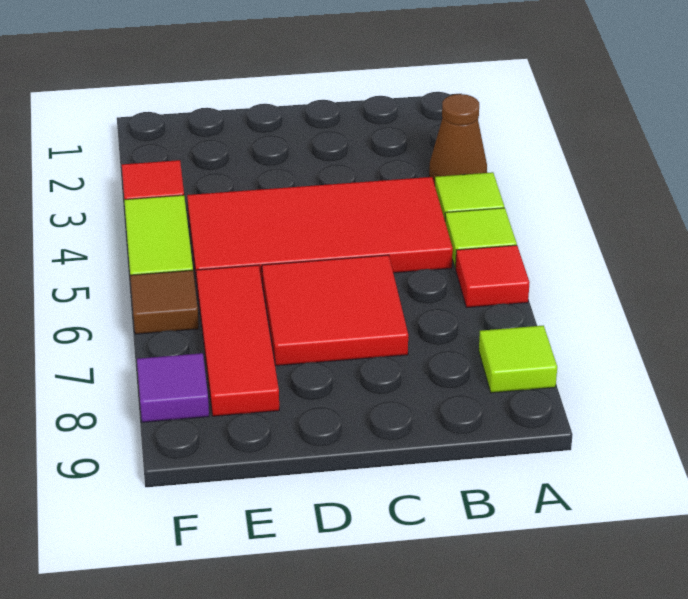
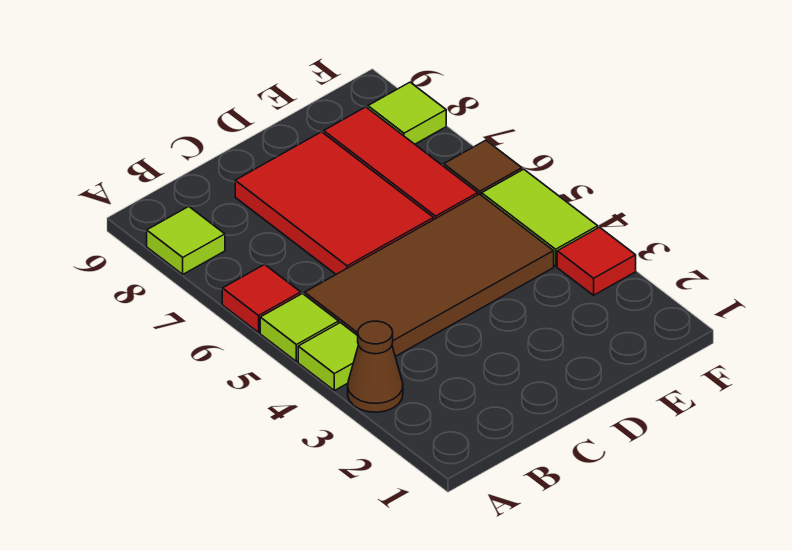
red tile B4:E5 level 1 -> brown tile B4:E5 level 1
red tile C6:D7 level 1 -> red tile C6:D8 level 1
purple tile F8 level 1 -> lime tile F8 level 1

